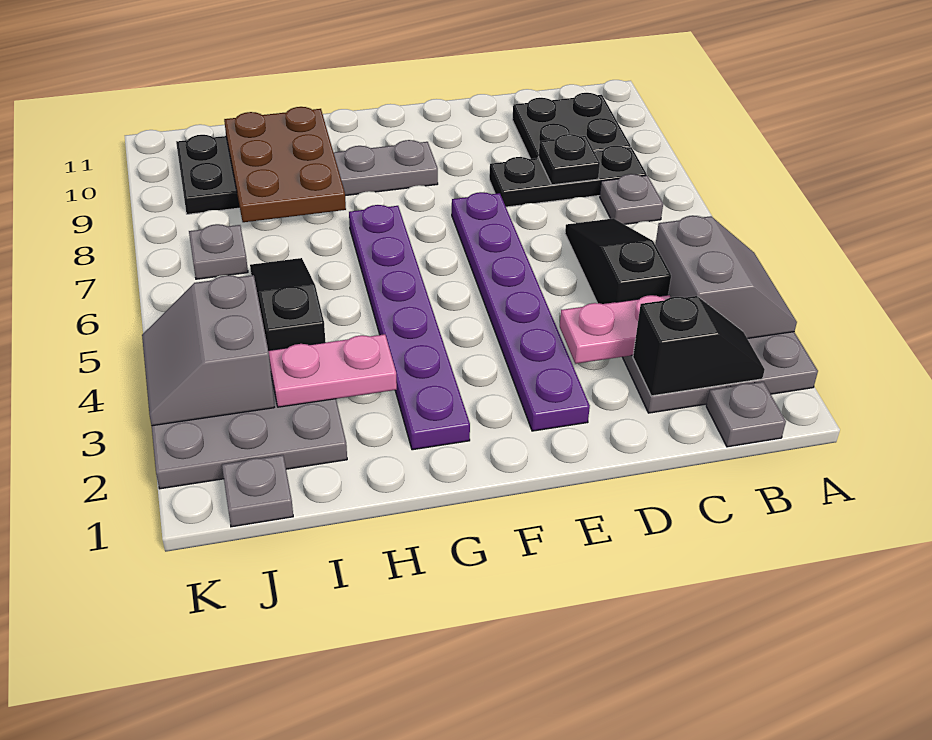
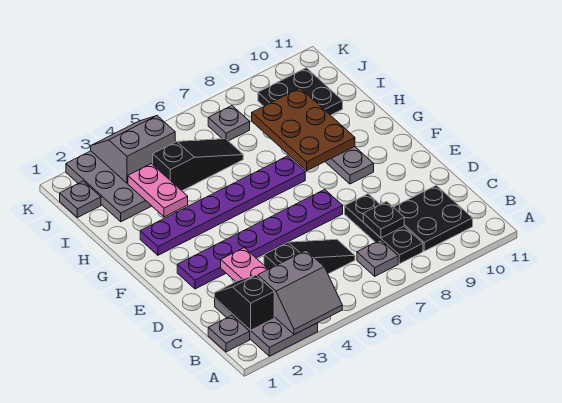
black slope B2:C2 level 2 top C -> black slope B2:C2 level 2 top B
brown plate H8:I10 level 2 -> brown plate G8:I9 level 2

